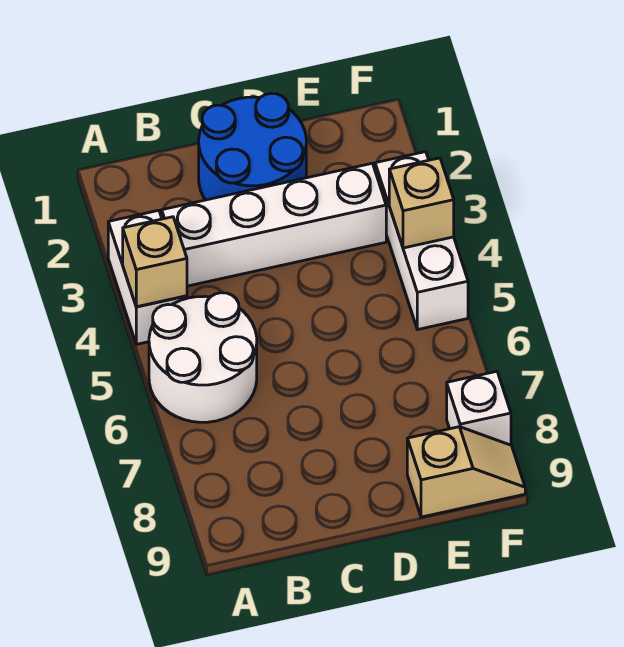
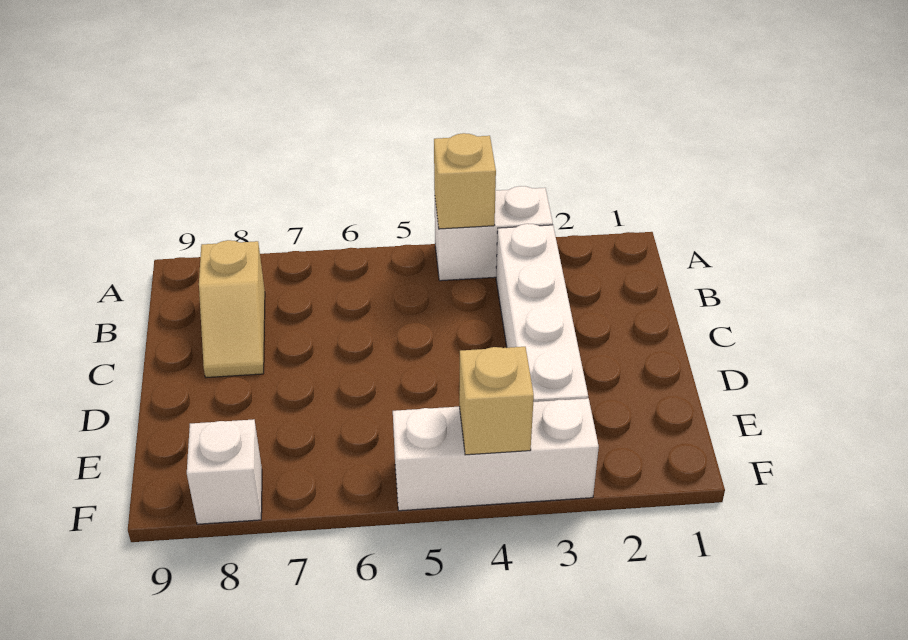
white round brick A5:B6 level 1 -> none
blue round brick C1:D2 level 1 -> none
tan slope E9:F9 level 1 top E -> tan slope B8:C8 level 1 top B

